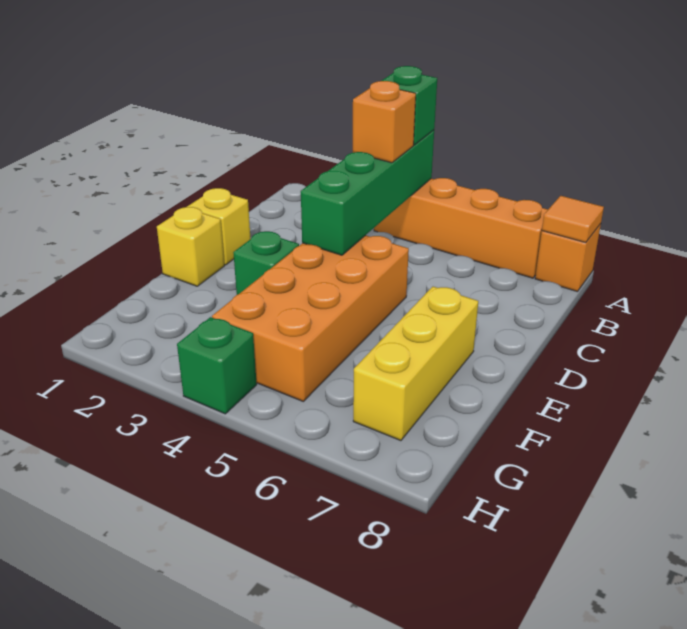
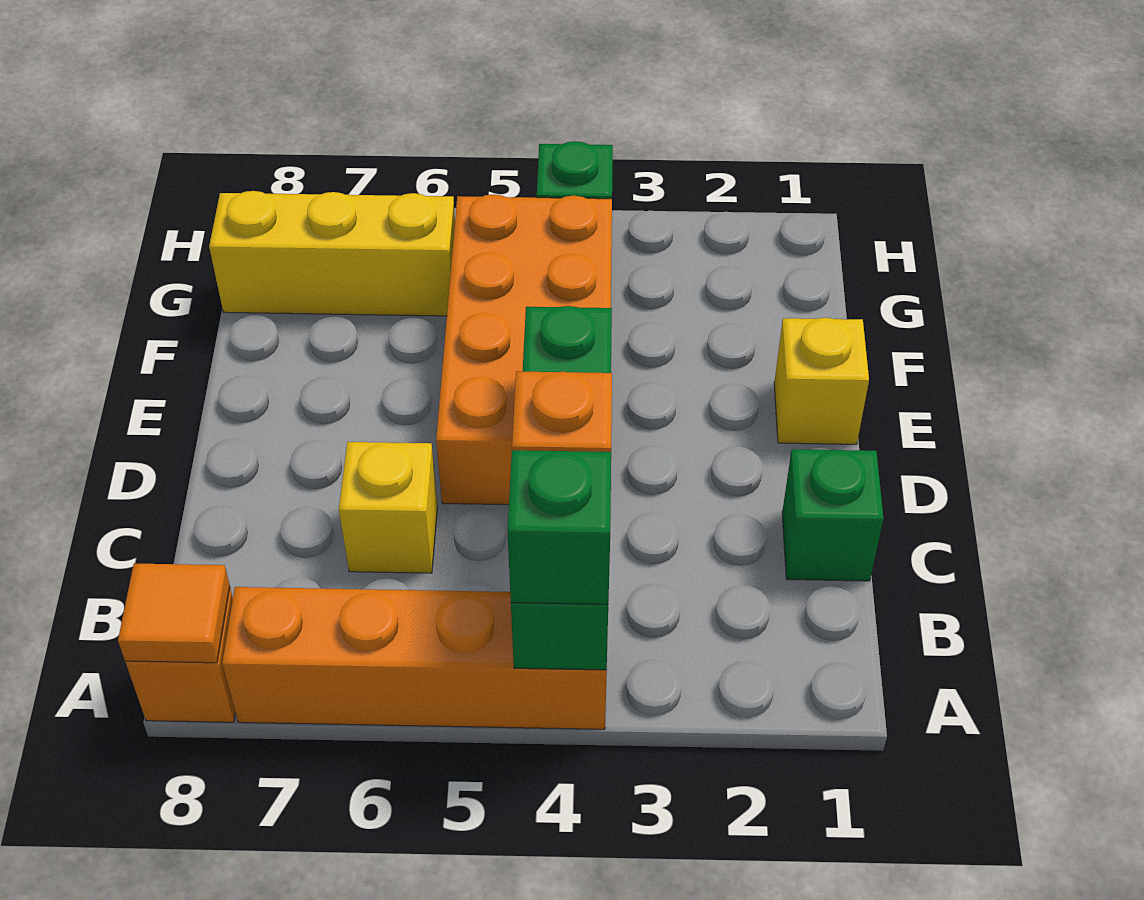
yellow brick D1 level 1 -> yellow brick C6 level 1
green brick E3 level 1 -> green brick C1 level 1
yellow brick E7:G7 level 1 -> yellow brick G6:G8 level 1

